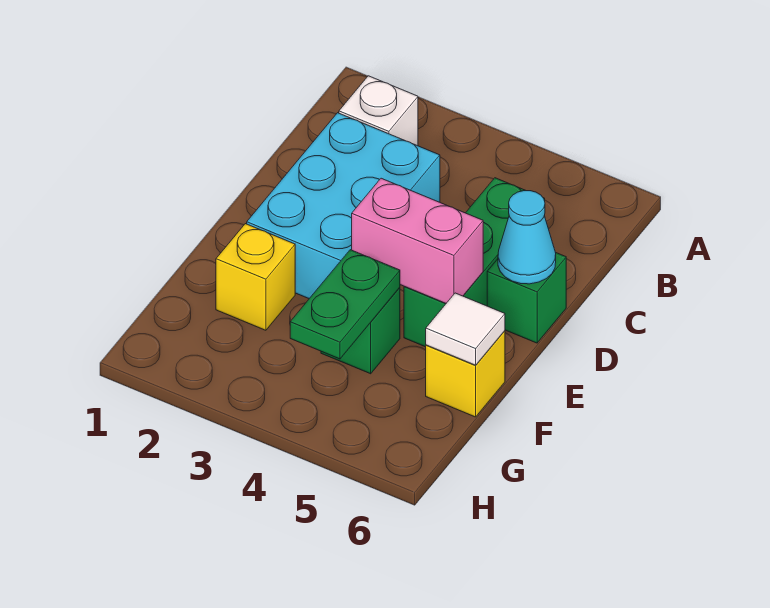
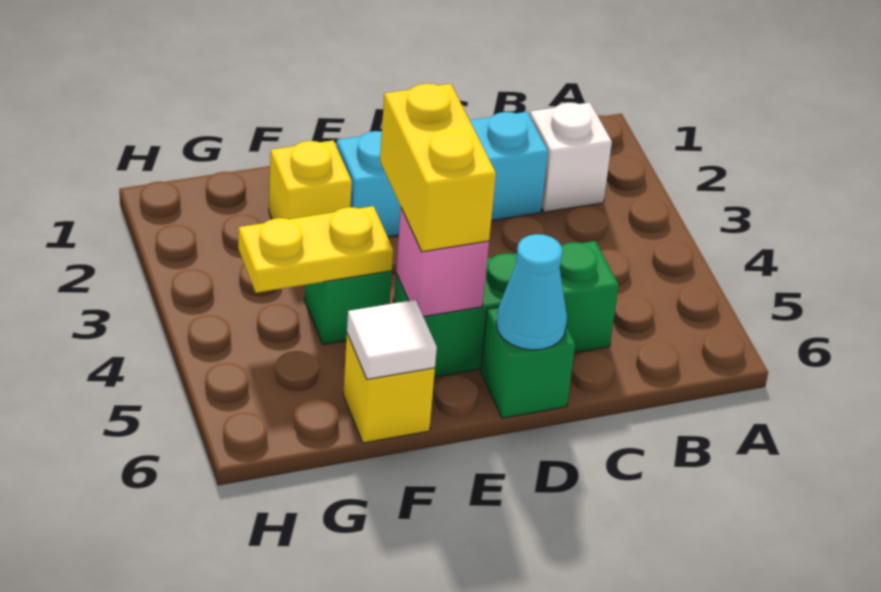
cyan brick C2:E3 level 1 -> cyan brick C2:E2 level 1
pink brick E4:E5 level 2 -> pink brick E5 level 2
none -> yellow brick E4:E5 level 3
green plate F4:G4 level 2 -> yellow plate F4:G4 level 2

